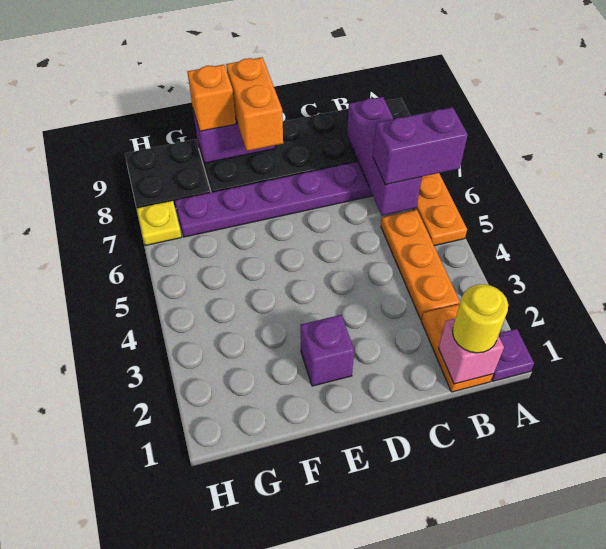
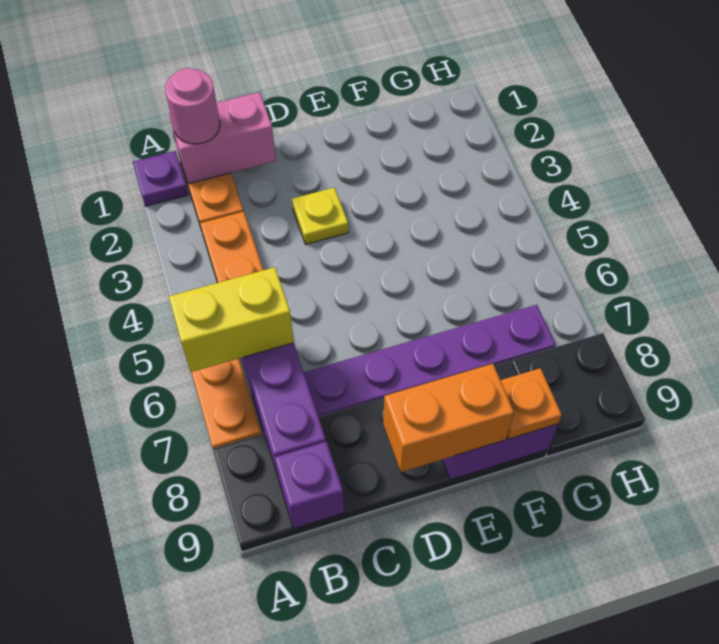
purple brick A6:B6 level 3 -> yellow brick A6:B6 level 3
pink brick B1 level 2 -> pink brick B1:C1 level 2
yellow round brick B1 level 3 -> pink round brick B1 level 3
purple brick E2 level 1 -> purple brick B9 level 2
orange brick E8:E9 level 3 -> orange brick D9:E9 level 3
orange brick F9 level 3 -> orange plate F9 level 3
yellow plate H7 level 1 -> yellow plate D3 level 1

